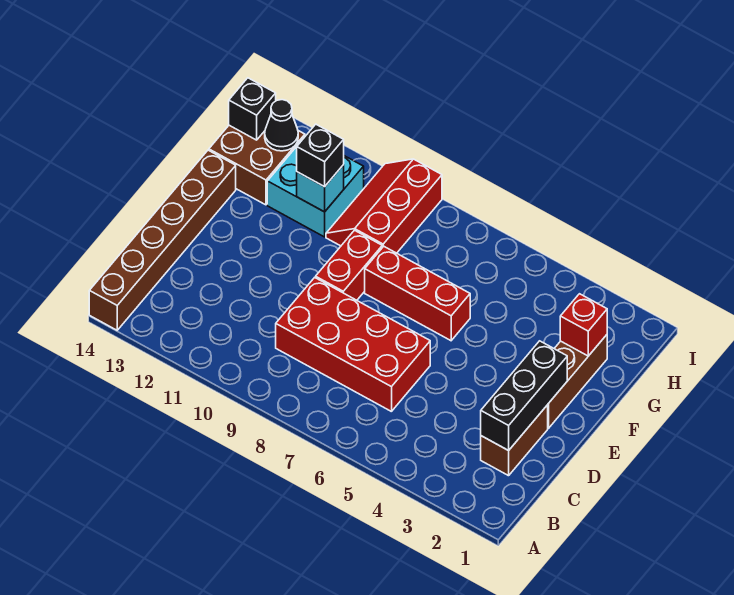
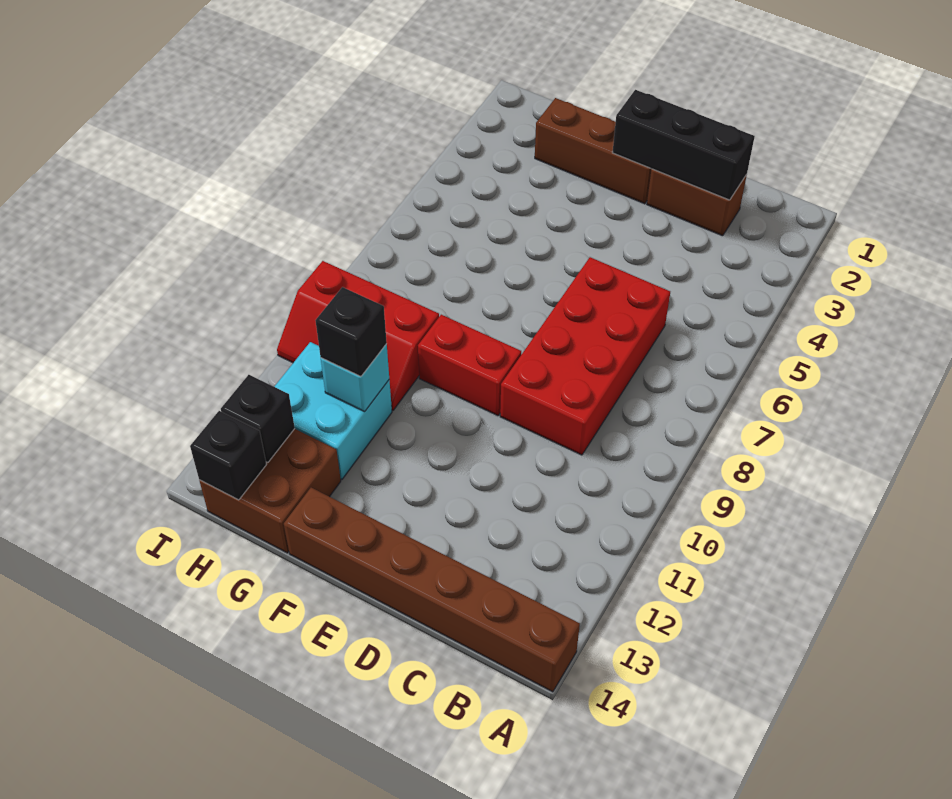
red brick F6:F8 level 1 -> none
red brick G2 level 2 -> none
black cone H13 level 2 -> black brick H13 level 2

